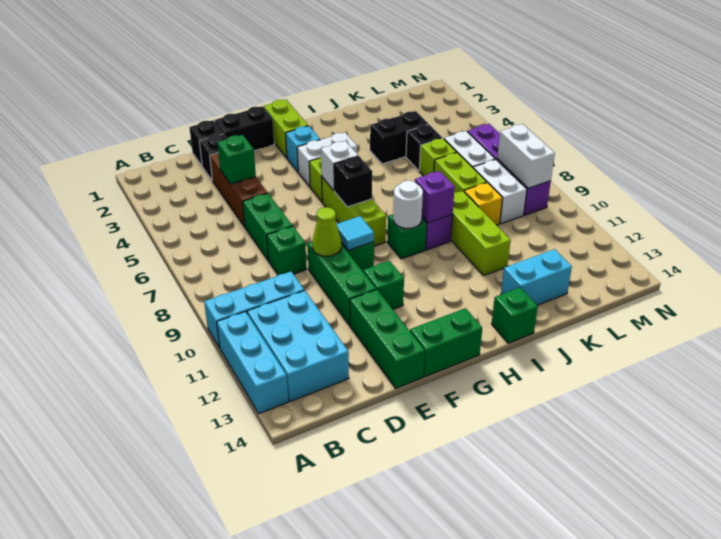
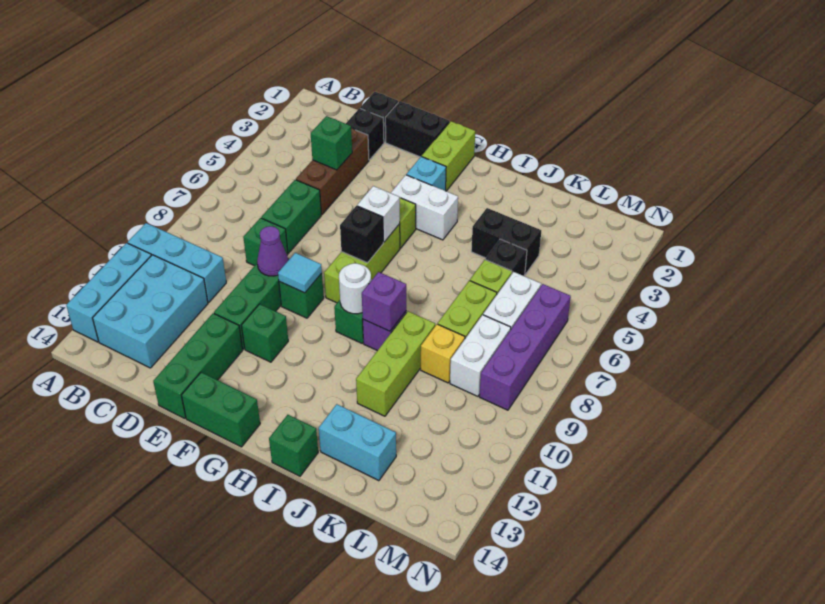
lime cone E9 level 2 -> purple cone E9 level 2
white brick M8:M9 level 2 -> none

